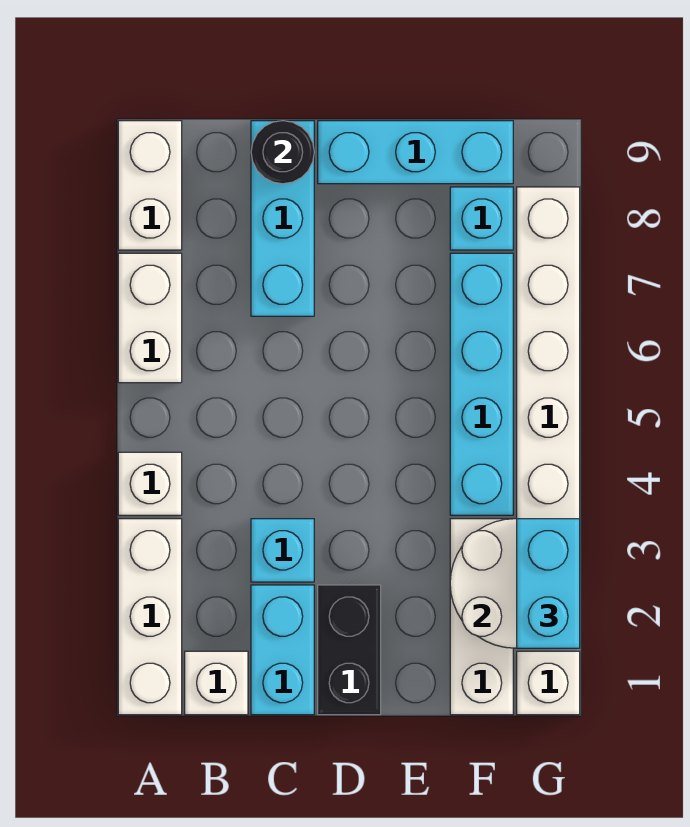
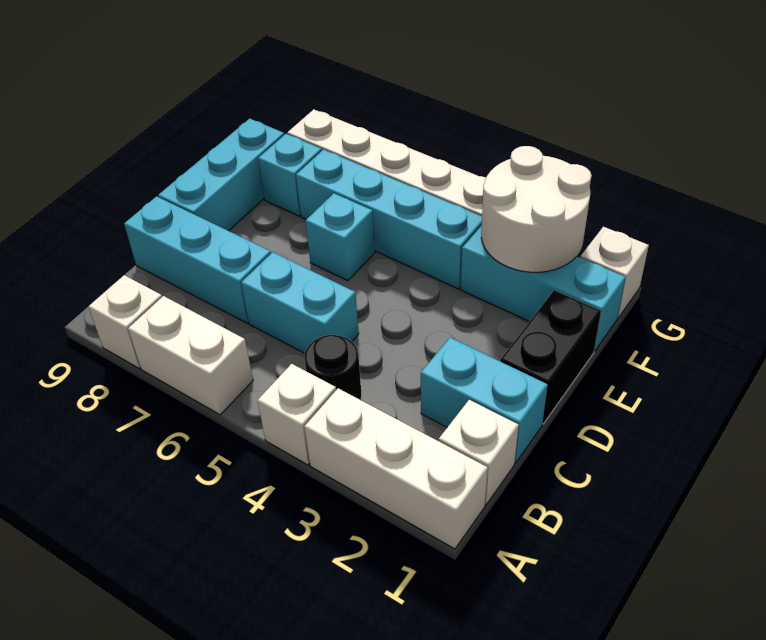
white brick A8:A9 level 1 -> white brick A8 level 1
cyan brick C3 level 1 -> cyan brick E6 level 1
black round brick C9 level 2 -> black round brick B4 level 1
black brick D1:D2 level 1 -> black brick D1:E1 level 1
white brick F1:F3 level 1 -> cyan brick F1:F3 level 1
cyan brick G2:G3 level 3 -> cyan brick C5:C6 level 1

